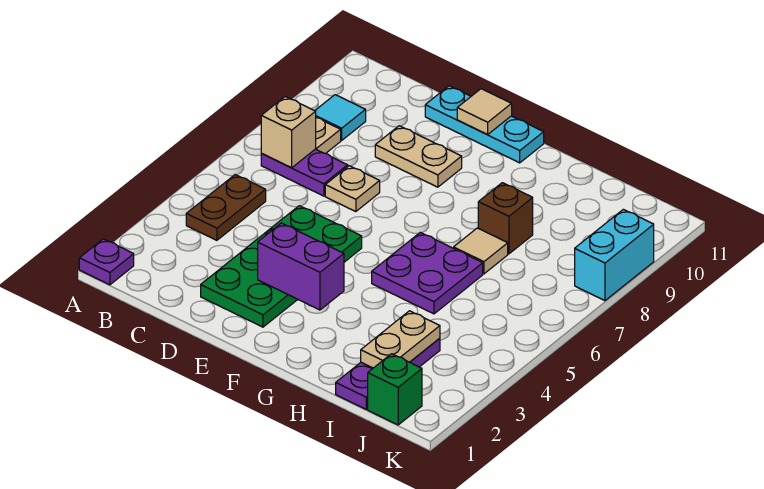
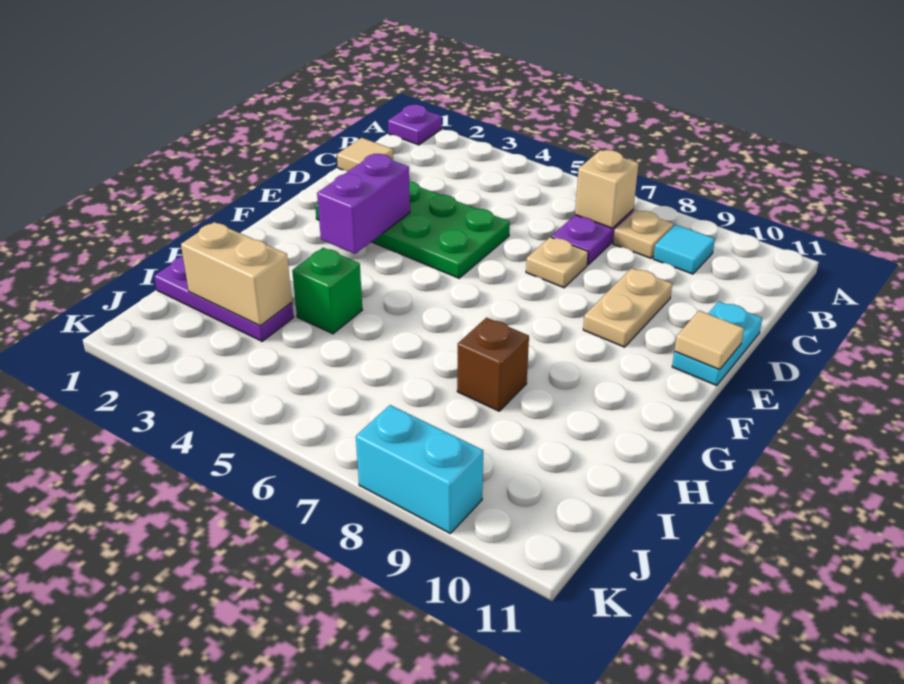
brown plate B4:B5 level 1 -> none
cyan plate D11:F11 level 1 -> cyan plate D11:E11 level 1
purple plate G5:H6 level 1 -> none
tan tile H7 level 1 -> tan tile C1 level 1
tan plate I2:I3 level 2 -> tan brick I2:I3 level 2
green brick J1 level 1 -> green brick H4 level 1

